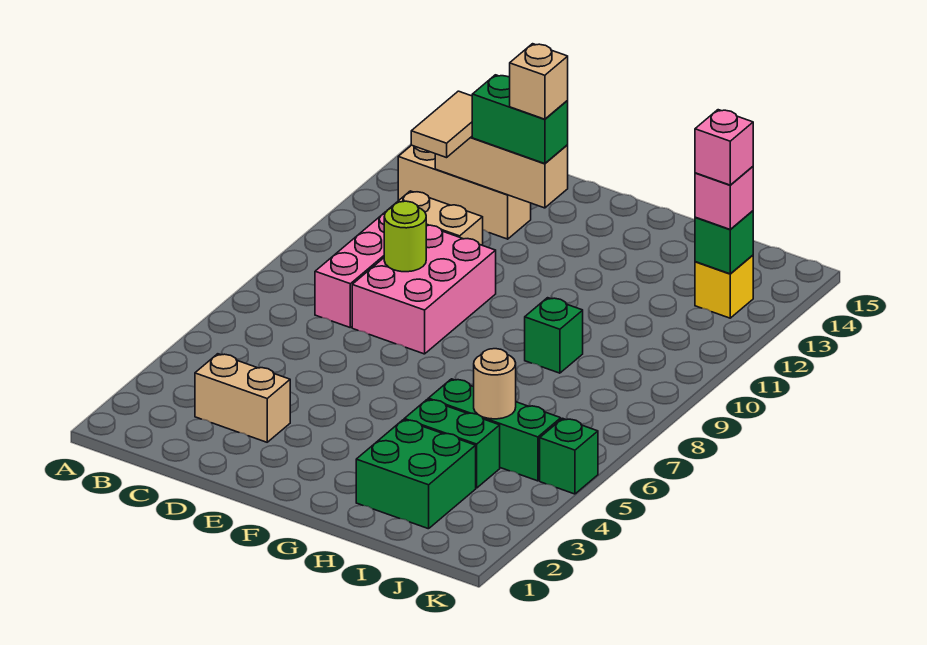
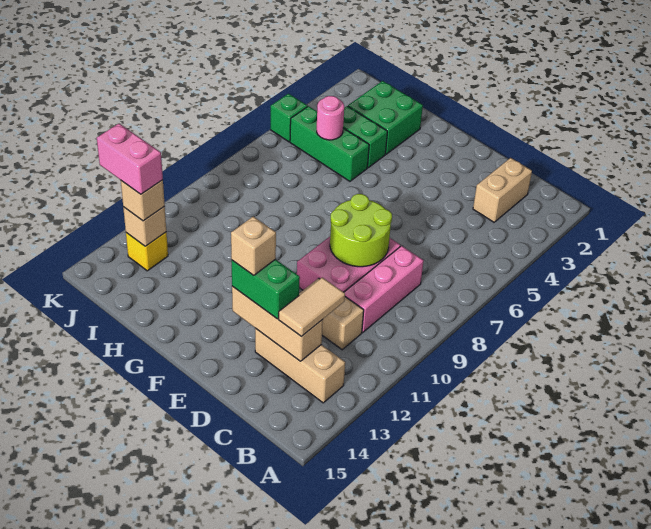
tan brick C3:D3 level 1 -> tan brick C2:C3 level 1
lime round brick D9 level 2 -> lime round brick D8:E9 level 2
green brick H9 level 1 -> none
tan round brick I5 level 2 -> pink round brick I5 level 2
green brick J13 level 2 -> tan brick J13 level 2
pink brick J13 level 3 -> tan brick J13 level 3
pink brick J13 level 4 -> pink brick J13:K13 level 4

